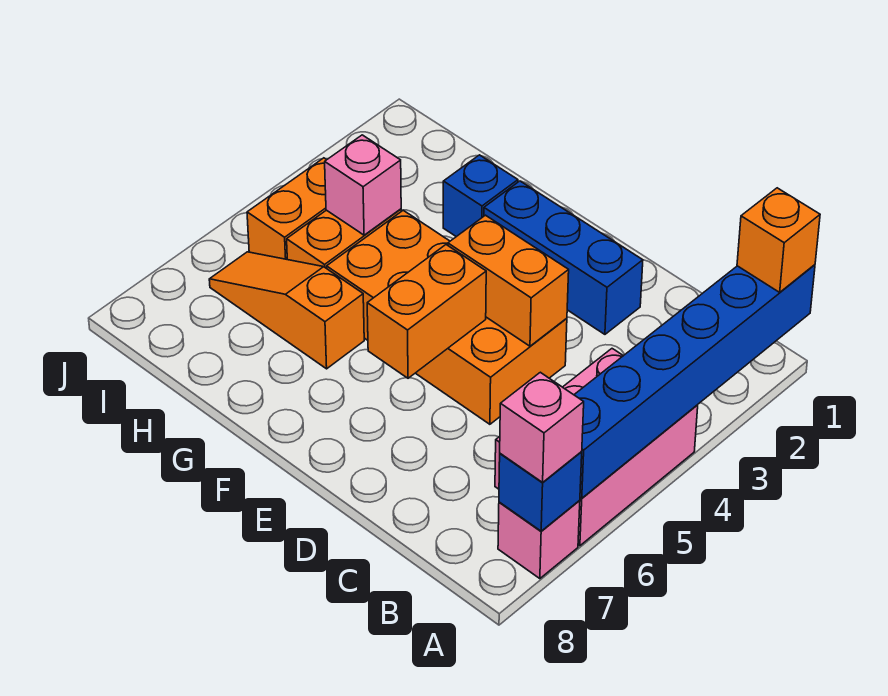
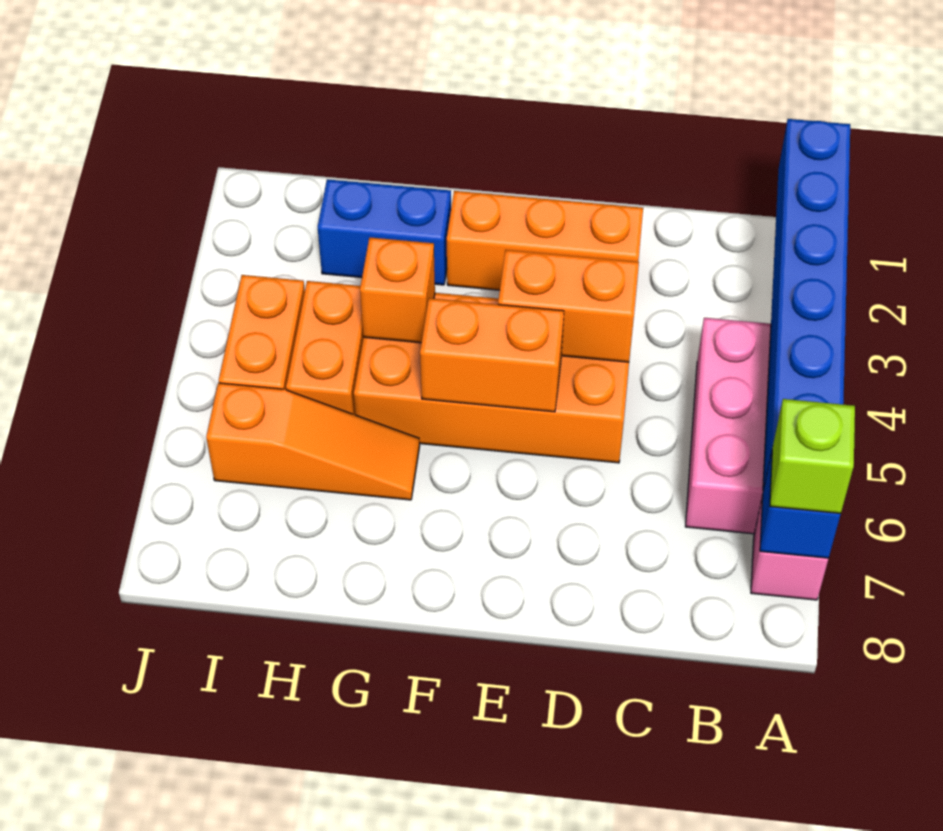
orange brick A1 level 3 -> orange brick G4 level 2
pink brick A7 level 3 -> lime brick A7 level 3
blue brick D2:F2 level 1 -> orange brick D2:F2 level 1
orange brick E5:E6 level 2 -> orange brick E5:F5 level 2
blue brick G2 level 1 -> blue brick G2:H2 level 1
orange slope G6:I6 level 1 top G -> orange slope G6:I6 level 1 top I
pink brick H4 level 2 -> none

